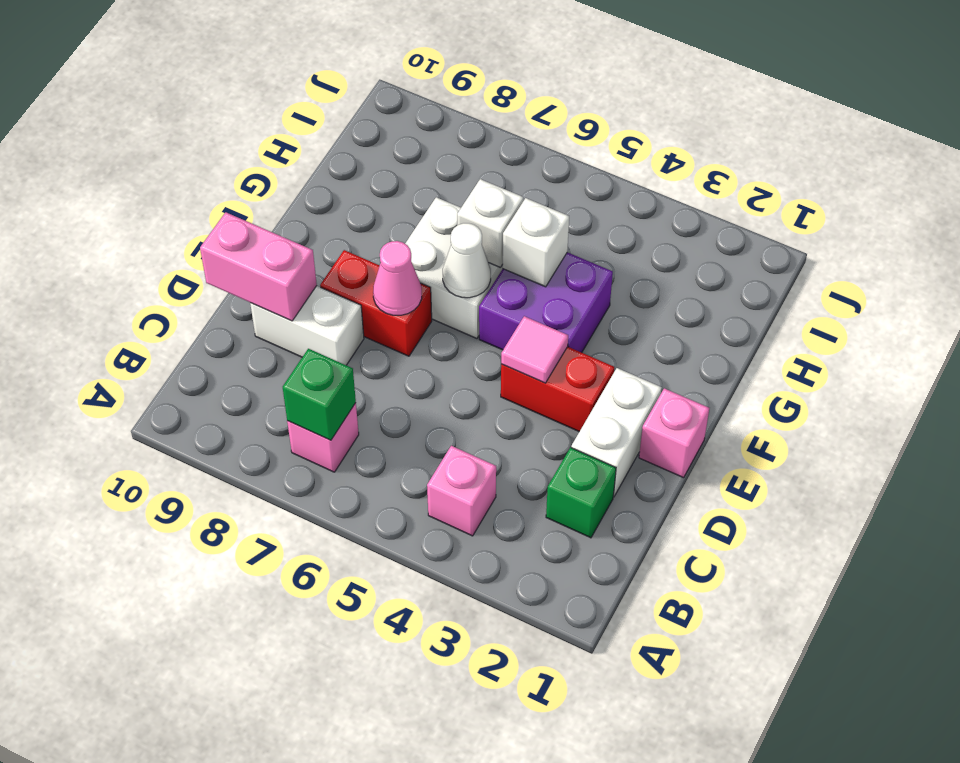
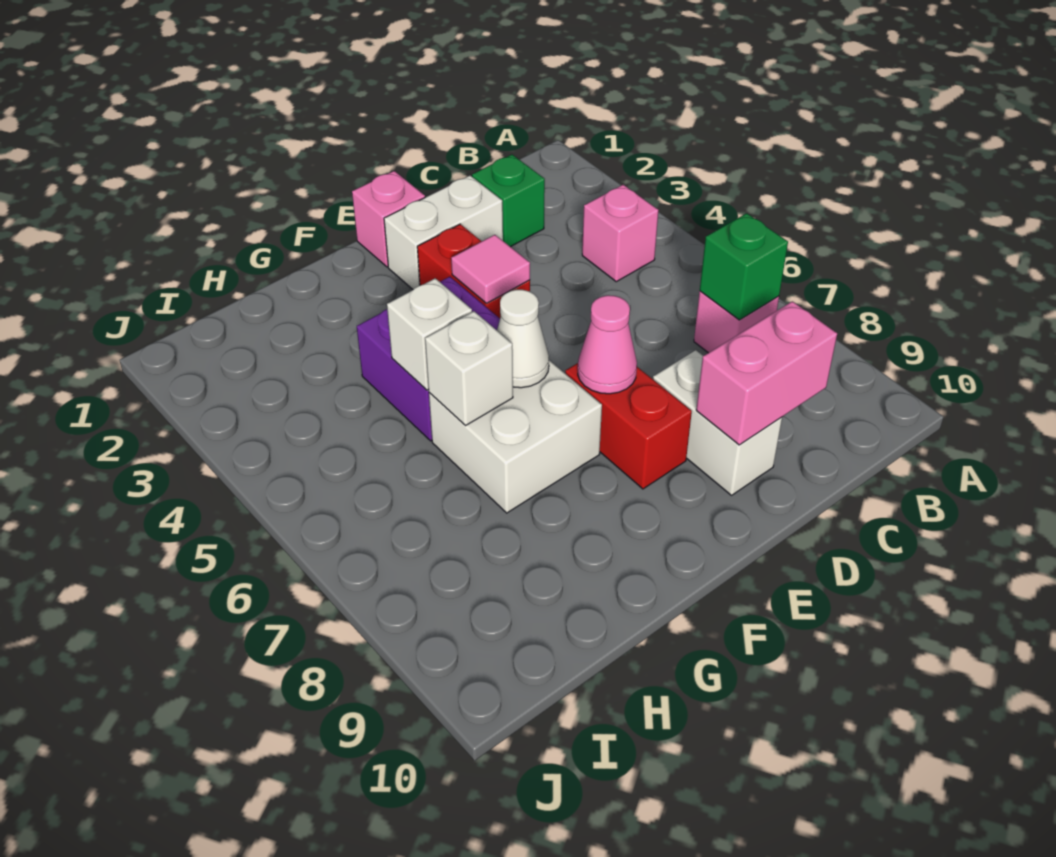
pink brick D9:D10 level 2 -> pink brick C9:D9 level 2

